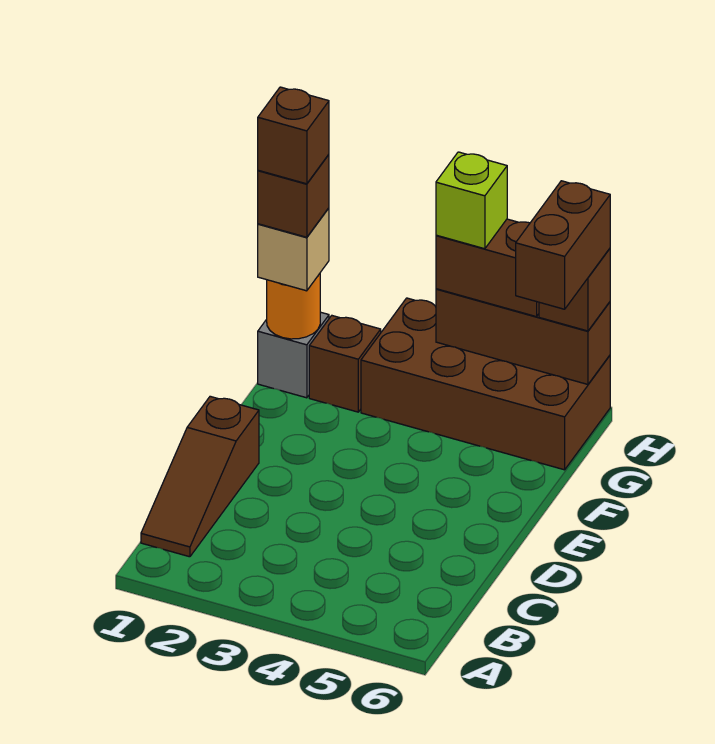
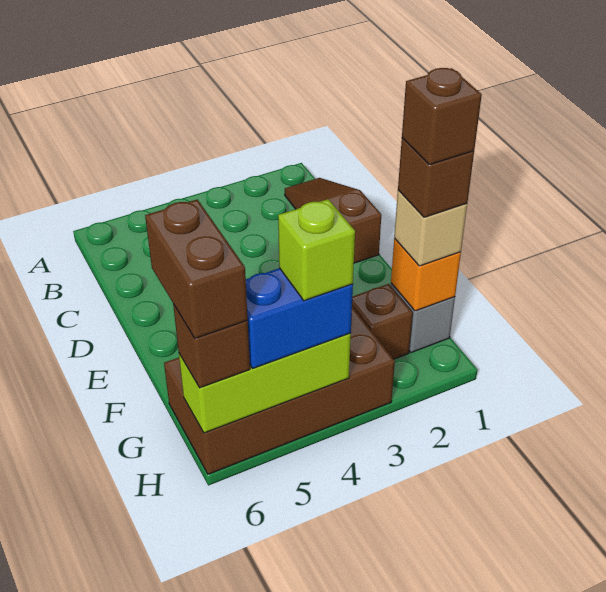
orange round brick G1 level 2 -> orange brick G1 level 2
brown brick H4:H6 level 2 -> lime brick H4:H6 level 2
brown brick H4:H5 level 3 -> blue brick H4:H5 level 3

